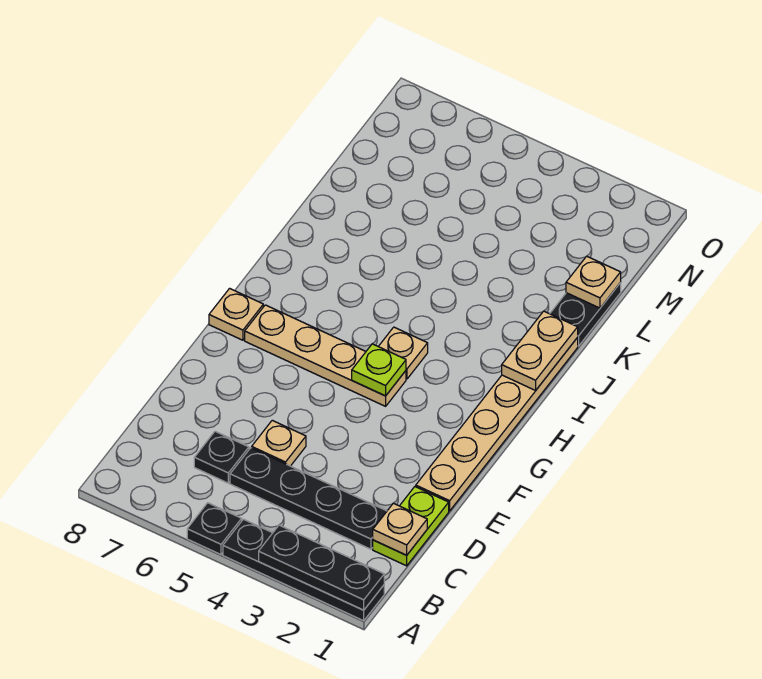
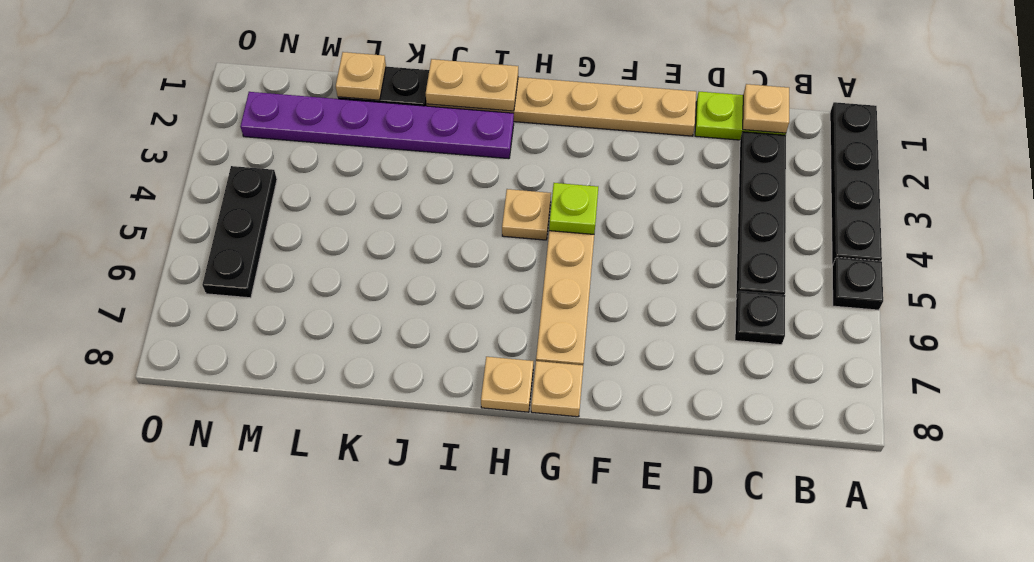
black plate A1:A3 level 2 -> black plate N4:N6 level 1
tan plate D5 level 1 -> tan plate H8 level 1
none -> purple plate I2:N2 level 1

